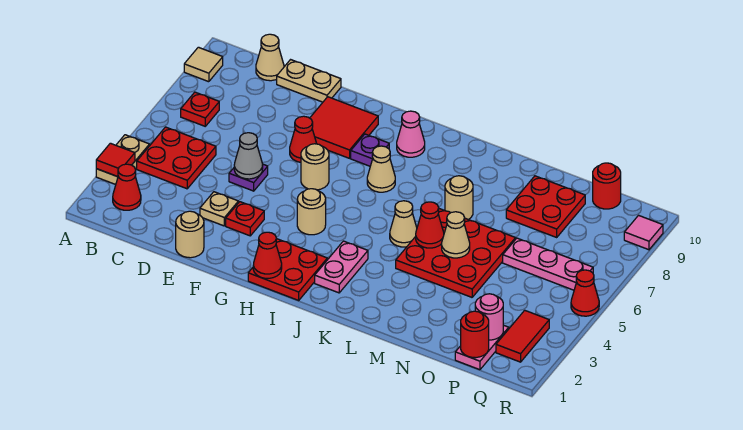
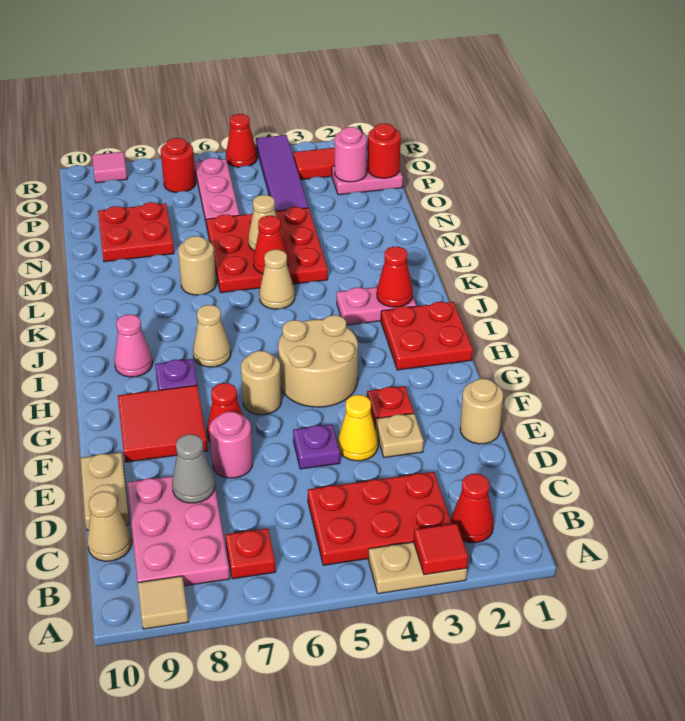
red plate B4:C5 level 1 -> red plate B3:C5 level 1
none -> pink plate B8:D9 level 1
none -> yellow cone E4 level 1
grey cone E5 level 2 -> grey cone D8 level 2
none -> pink round brick E7 level 1
red cone H1 level 2 -> red cone J2 level 2
tan round brick H4 level 1 -> tan round brick G4:H5 level 1
none -> purple tile O4:R4 level 1
red round brick P10 level 1 -> red round brick Q7 level 1

